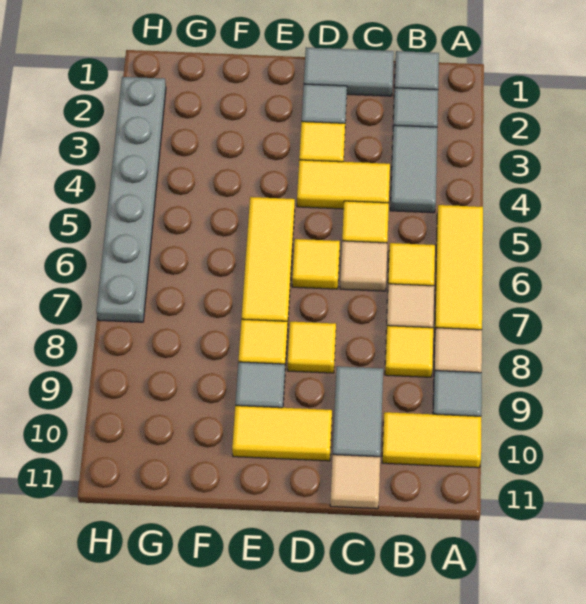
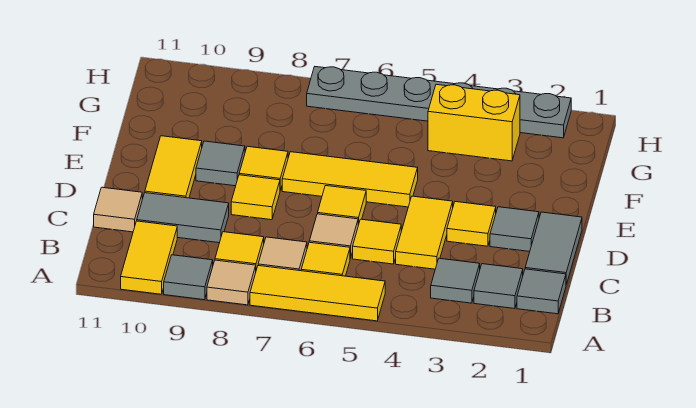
grey tile B3:B4 level 1 -> grey tile B3 level 1
none -> yellow brick G3:G4 level 1

